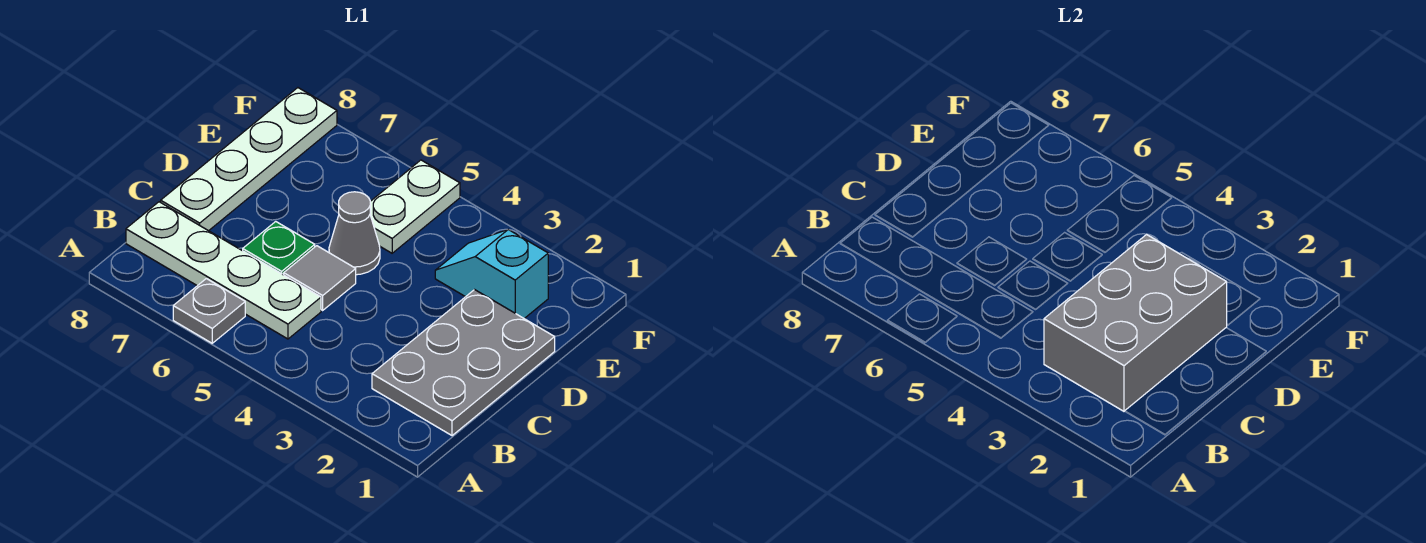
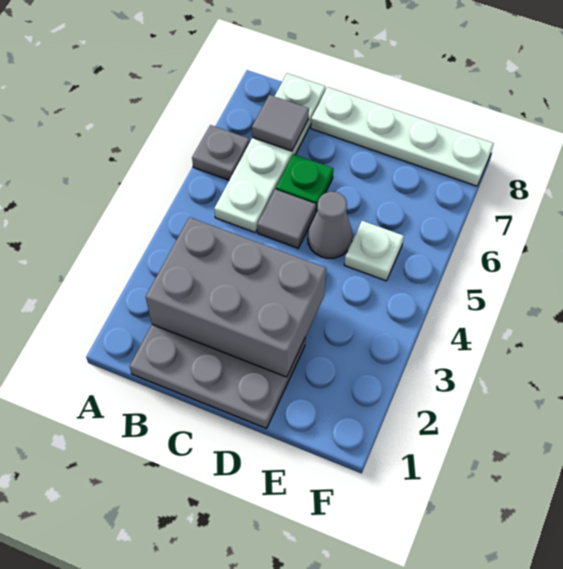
none -> grey tile B7 level 2
cyan slope E2:E3 level 1 top 2 -> none
white plate E5:F5 level 1 -> white plate E5 level 1

